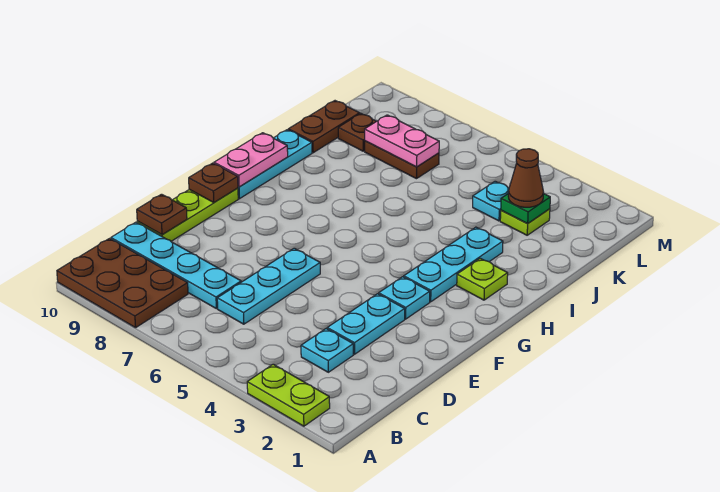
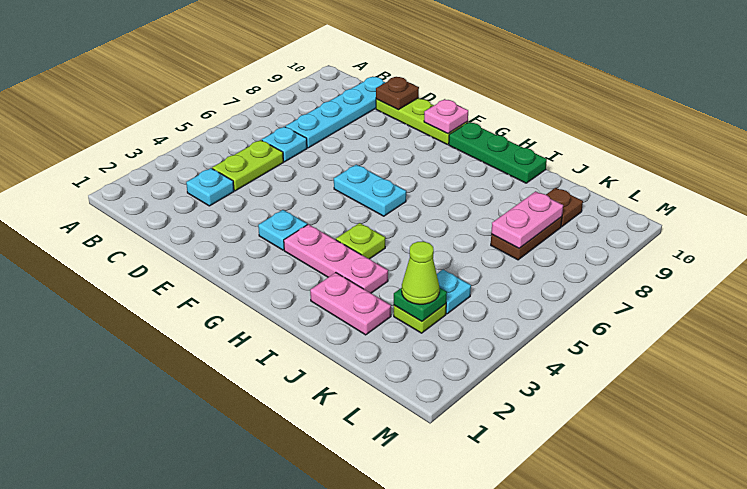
lime plate A2:A3 level 1 -> lime plate C4:C5 level 1
brown plate A8:B10 level 1 -> none
cyan plate C6:E6 level 1 -> cyan plate C6 level 1
cyan plate D3:E3 level 1 -> cyan plate F6:G6 level 1
brown plate F10 level 2 -> pink plate F10 level 2
cyan plate G3:I3 level 1 -> pink plate G3:I3 level 1
cyan plate G10:I10 level 1 -> green plate G10:I10 level 1
pink plate G10:H10 level 2 -> pink plate I2:J2 level 1
lime plate H2 level 1 -> lime plate H4 level 1
brown plate J10:K10 level 1 -> none
brown cone K3 level 3 -> lime cone K3 level 3

